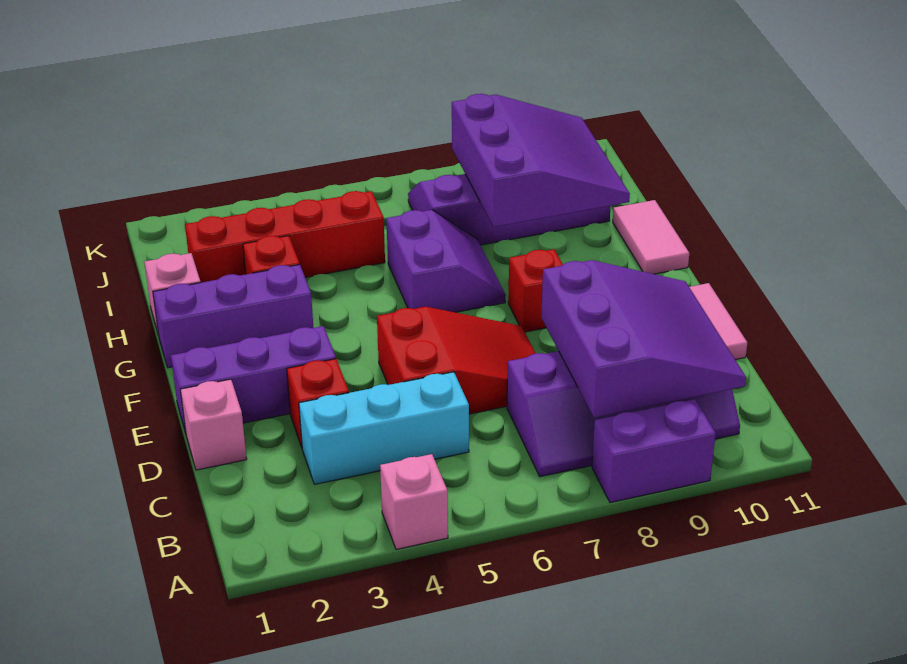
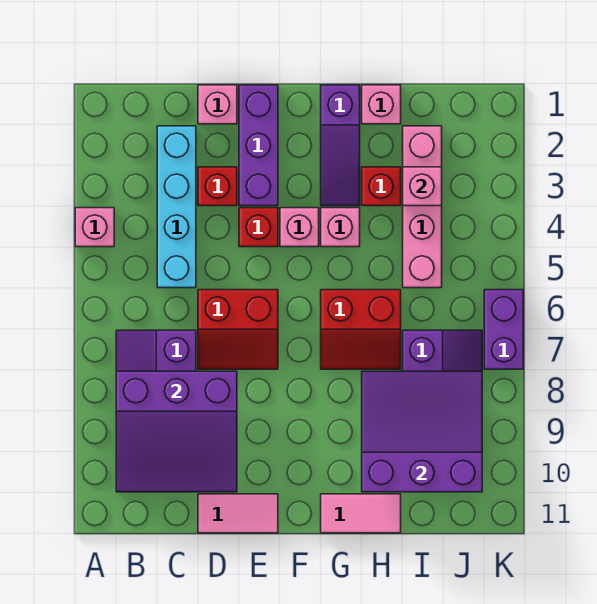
purple brick A8:A9 level 1 -> purple brick K6:K7 level 1
cyan brick C3:C5 level 1 -> cyan brick C2:C5 level 1
red slope D5:E7 level 1 top 5 -> red slope D6:E7 level 1 top 6
none -> pink brick F4 level 1
red brick F8 level 1 -> red brick E4 level 1
purple brick G1:G3 level 1 -> purple slope G1:G3 level 1 top 1
none -> pink brick G4 level 1
purple slope G6:H7 level 1 top 6 -> red slope G6:H7 level 1 top 6
purple slope H8:J10 level 2 top 8 -> purple slope H8:J10 level 2 top 10
red brick I2:I5 level 1 -> pink brick I2:I5 level 1
none -> pink brick I3 level 2

